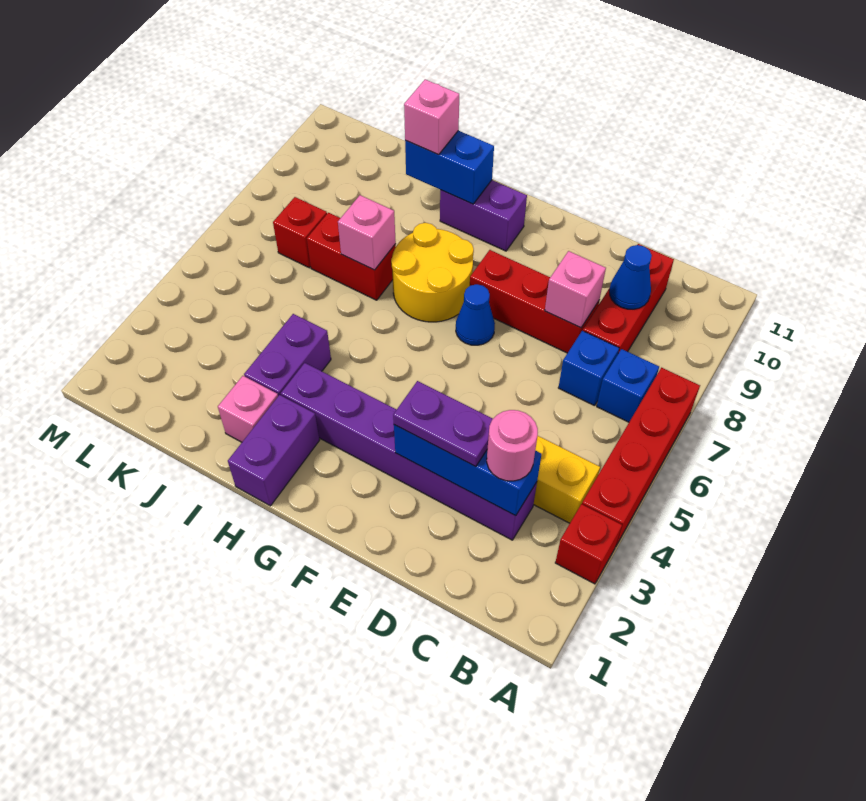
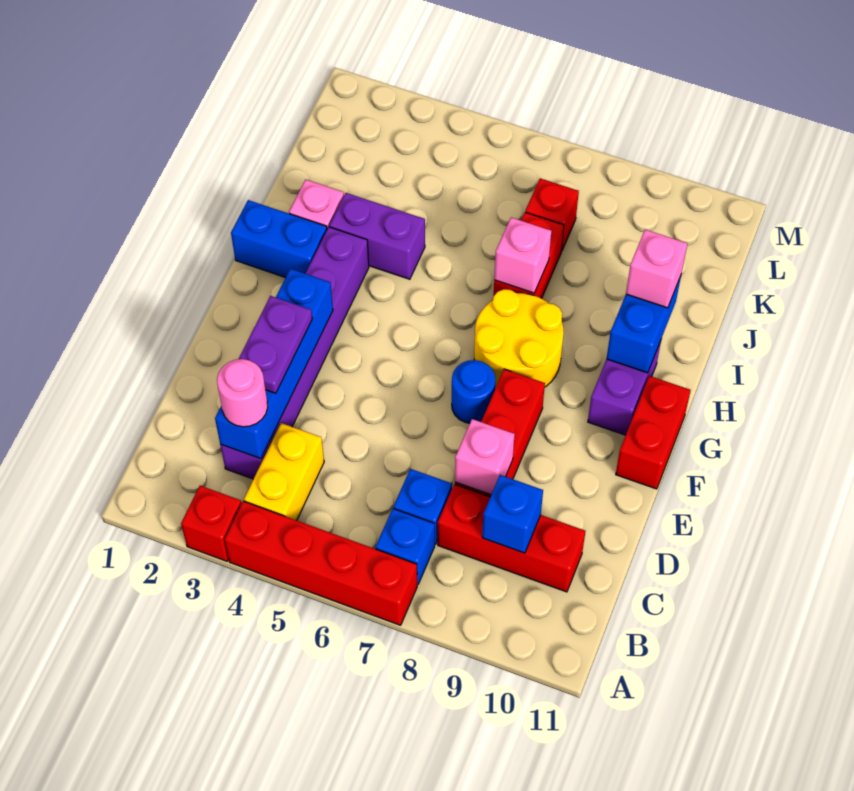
blue brick C3:E3 level 2 -> blue brick C3:F3 level 2
blue cone C9 level 2 -> blue brick C9 level 2
blue cone F7 level 1 -> blue round brick F7 level 1
none -> red brick F11:G11 level 1
purple brick H1:H2 level 1 -> blue brick H1:H2 level 1

